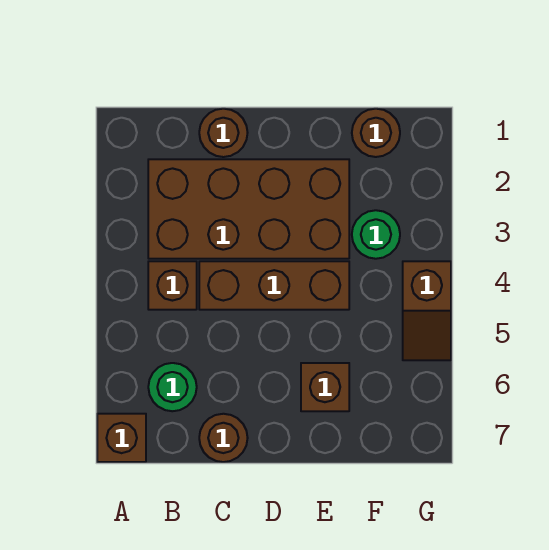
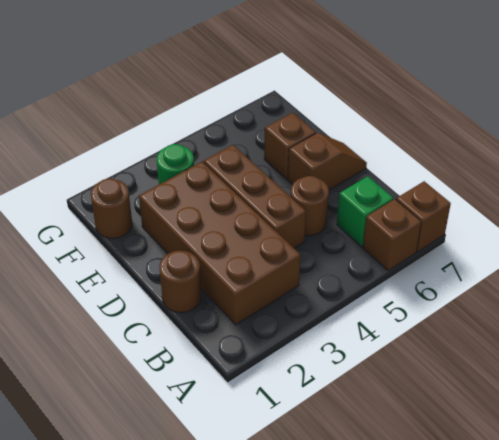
brown brick B4 level 1 -> brown brick A6 level 1
green round brick B6 level 1 -> green brick B6 level 1
brown round brick C7 level 1 -> brown round brick C5 level 1
brown slope G4:G5 level 1 top 4 -> brown slope D6:D7 level 1 top 6

